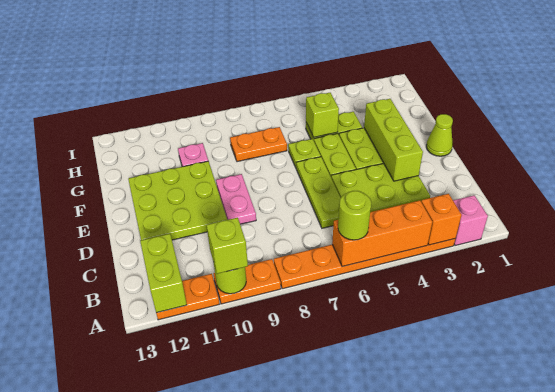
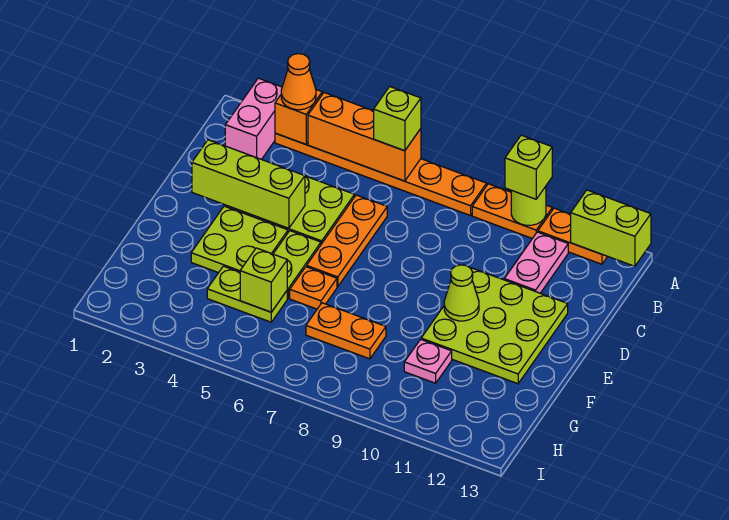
pink brick A2 level 1 -> pink brick A2:B2 level 1
none -> orange cone A3 level 3
lime round brick A6 level 3 -> lime brick A6 level 3
lime brick A12:B12 level 2 -> lime brick A12:A13 level 2
lime plate C6:E6 level 1 -> orange plate C6:E6 level 1
lime brick D3:F3 level 2 -> lime brick D2:D4 level 2
pink plate D9:E9 level 1 -> pink plate B11:C11 level 1
lime cone E1 level 1 -> lime cone E10 level 2
lime plate F6 level 1 -> orange plate F6 level 1

